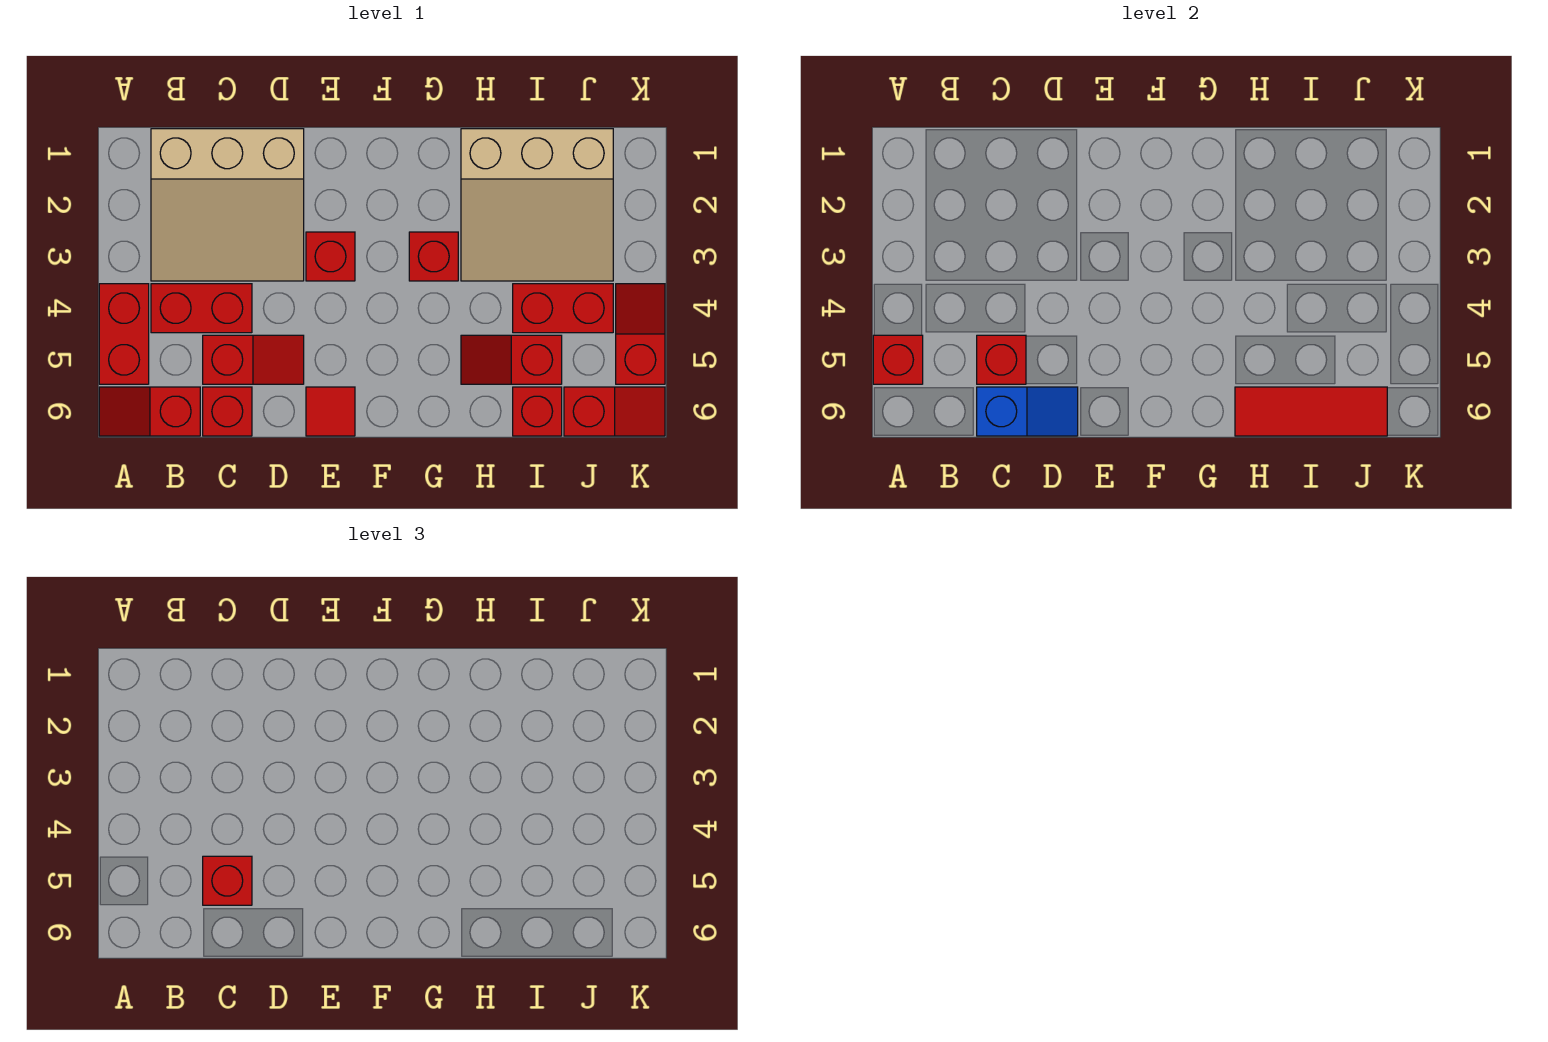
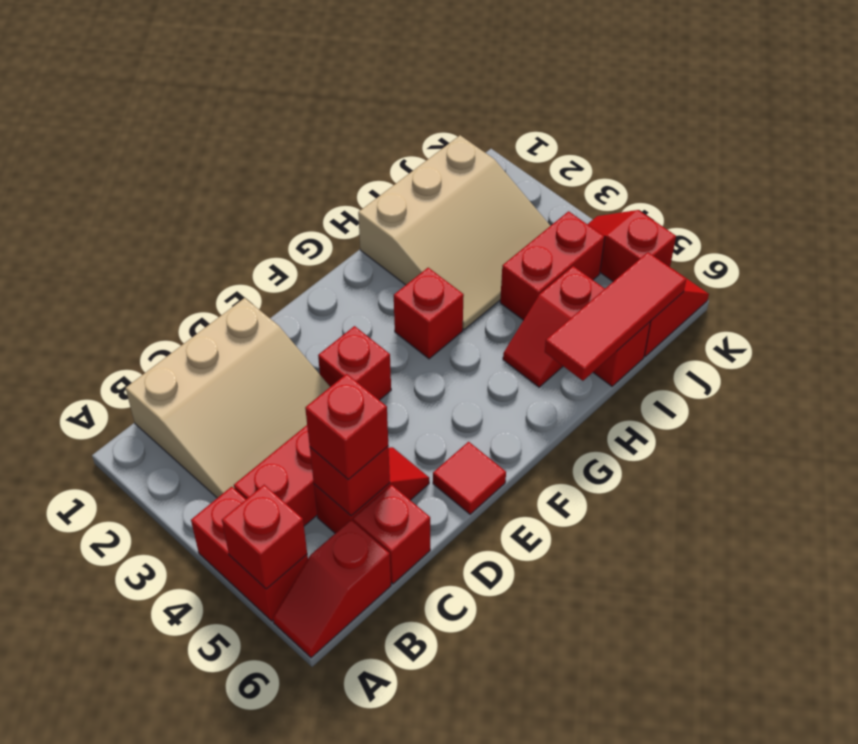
blue slope C6:D6 level 2 top C -> none

